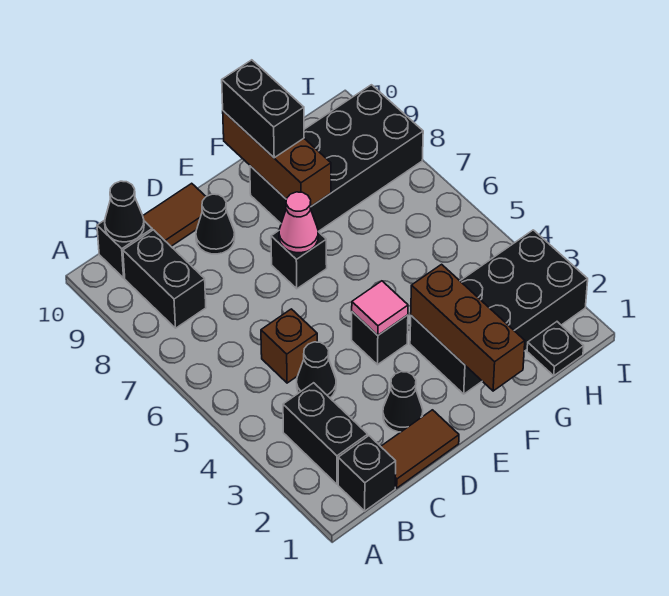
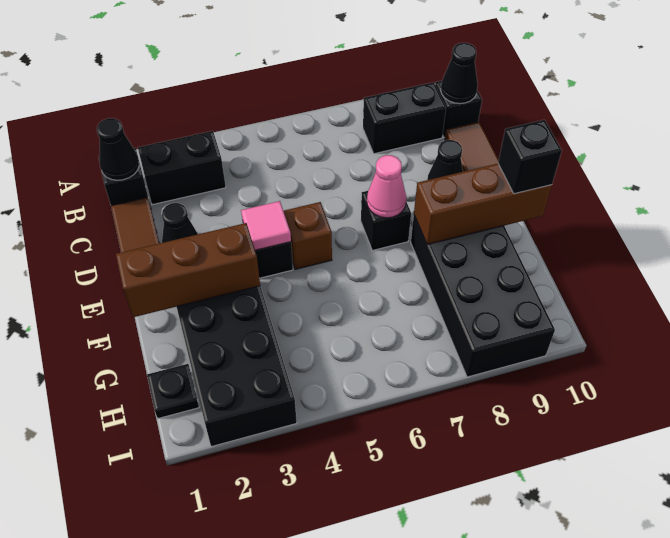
black cone C4 level 1 -> black cone B1 level 2
brown brick C5 level 1 -> brown brick E5 level 1
black brick F9:F10 level 3 -> black brick F10 level 3

